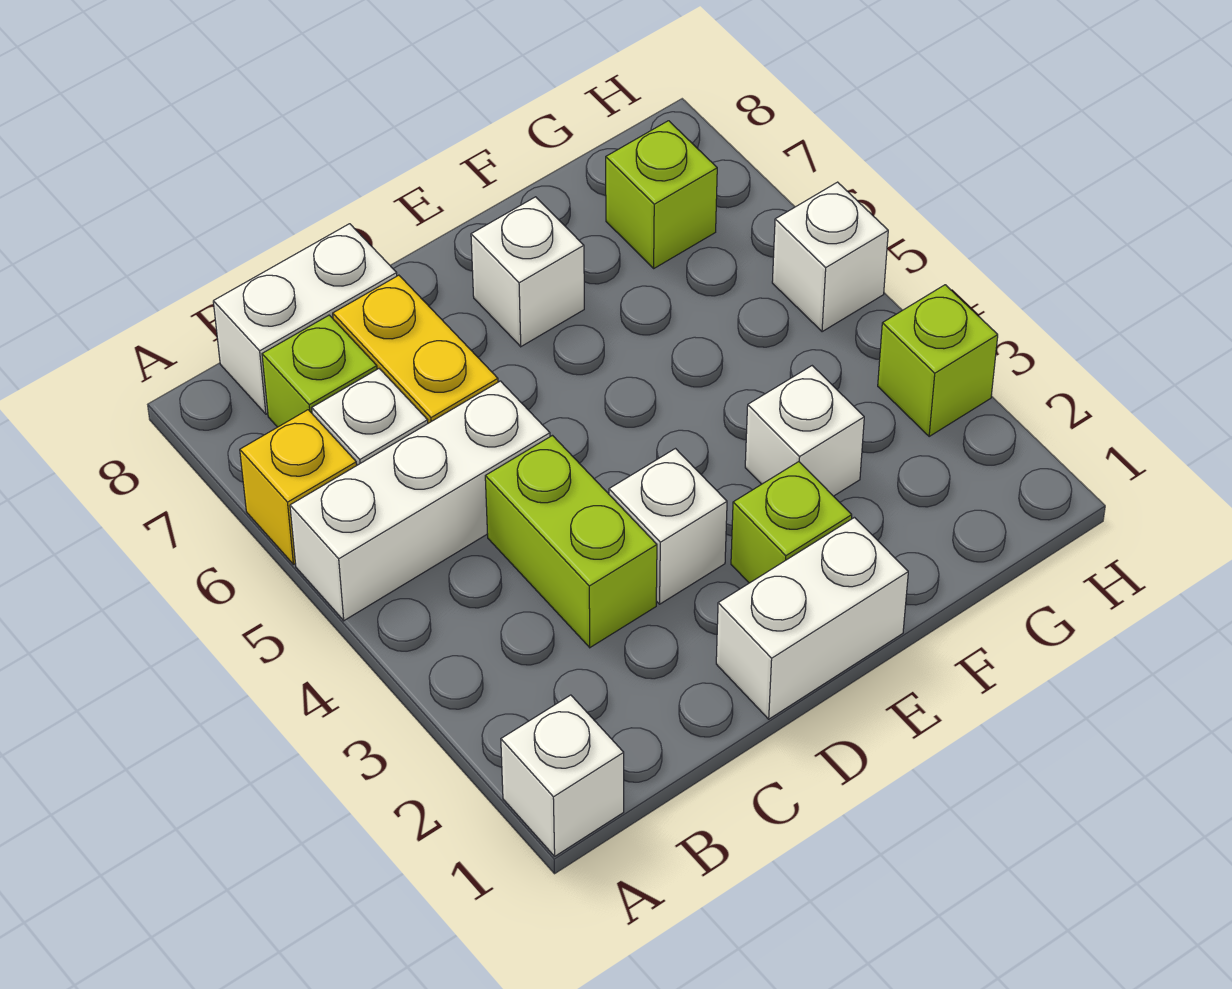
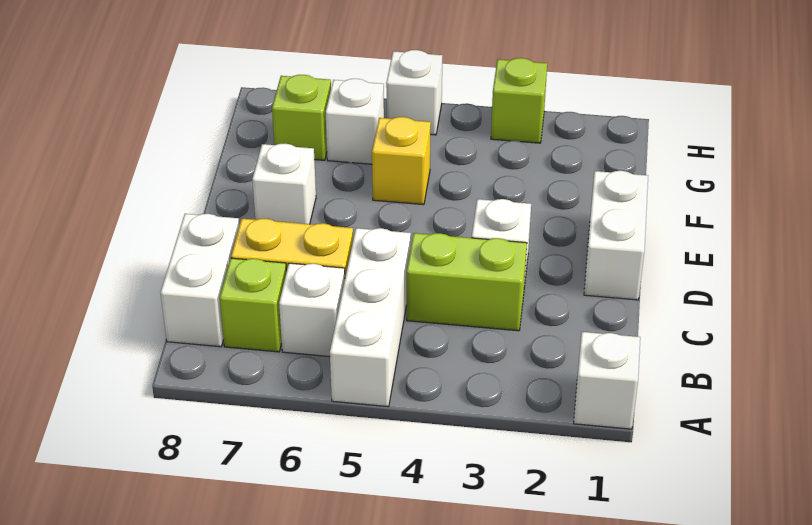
yellow brick A6 level 1 -> yellow brick F5 level 1
lime brick E2 level 1 -> none
white brick F3 level 1 -> white brick G6 level 1

